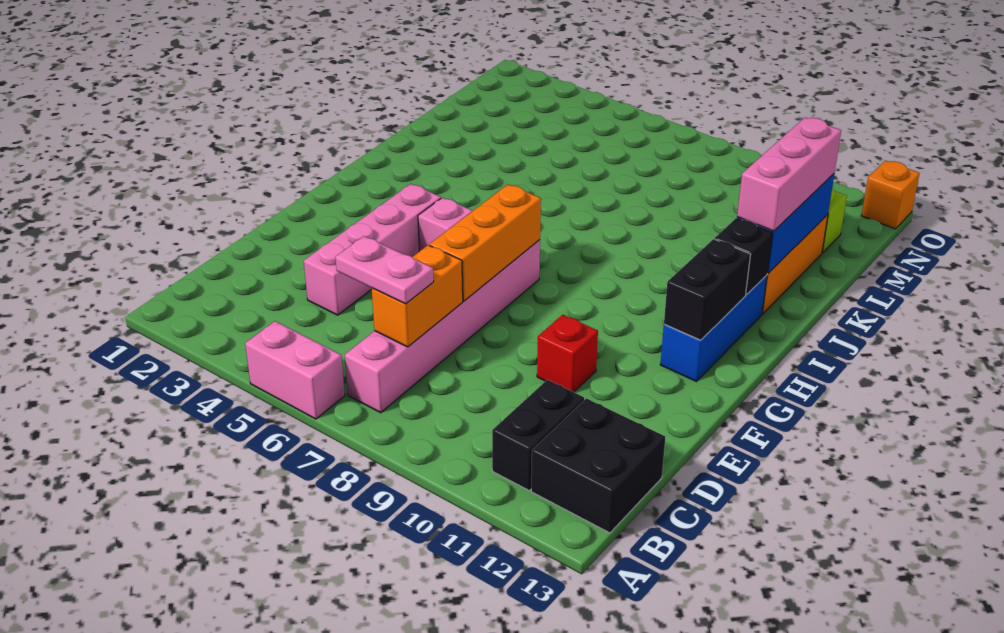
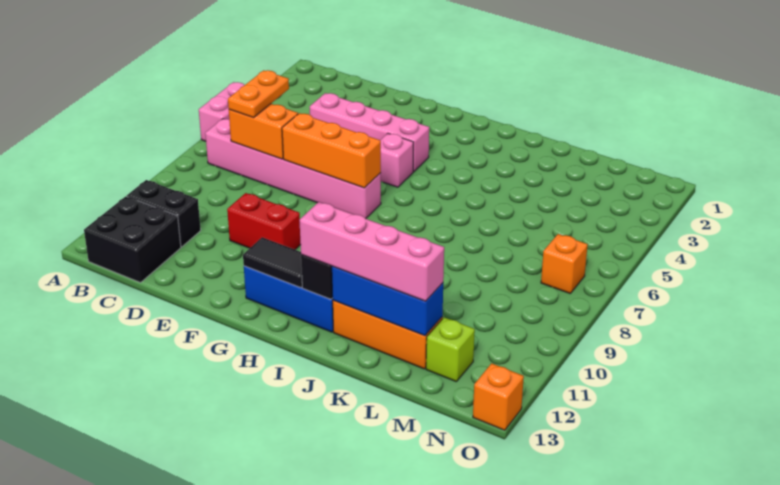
pink plate C6:C7 level 3 -> orange plate C6:C7 level 3
red brick E10 level 1 -> red brick E10:F10 level 1
black brick G12:H12 level 2 -> black tile G12:H12 level 2
pink brick J12:L12 level 3 -> pink brick I12:L12 level 3
none -> orange brick N7 level 1

